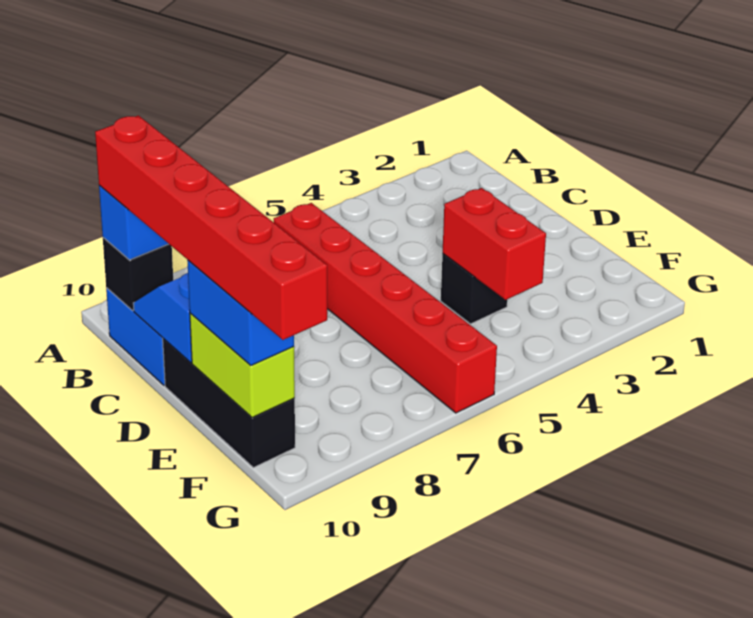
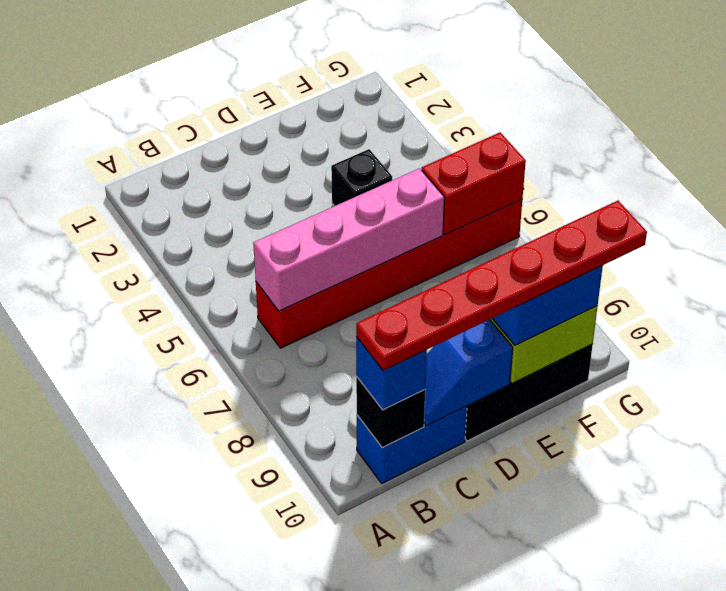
none -> pink brick B6:E6 level 2
red brick B10:G10 level 4 -> red plate B10:G10 level 4
red brick E4:F4 level 2 -> red brick F6:G6 level 2

